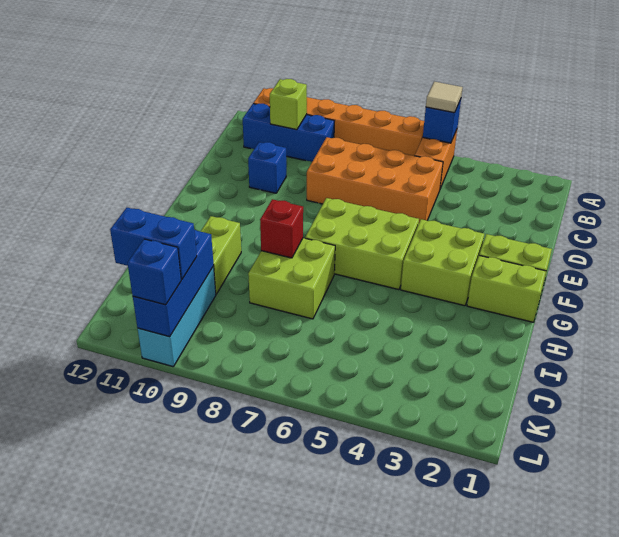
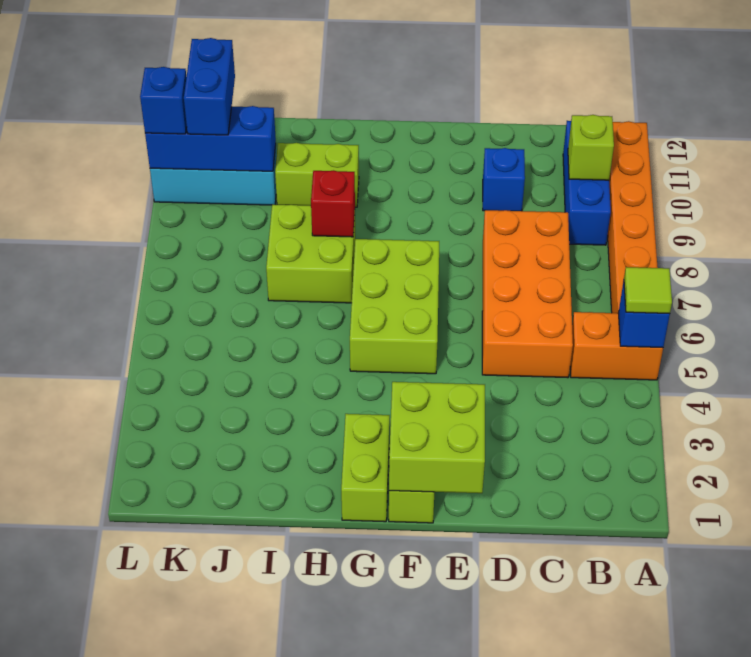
tan tile A5 level 3 -> lime tile A5 level 3
lime brick F3:G4 level 1 -> lime brick E1:F2 level 2

